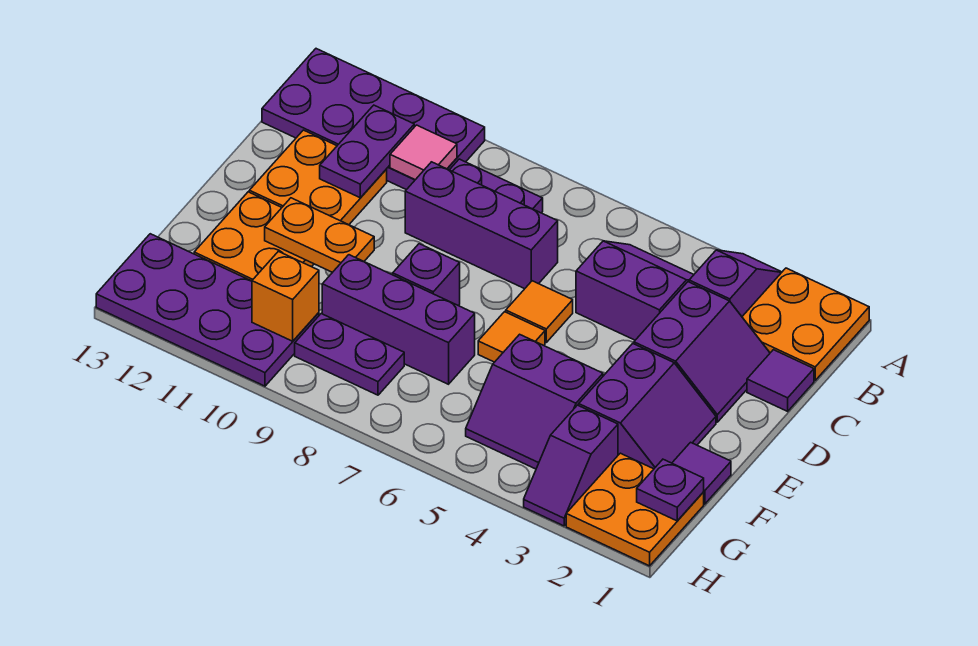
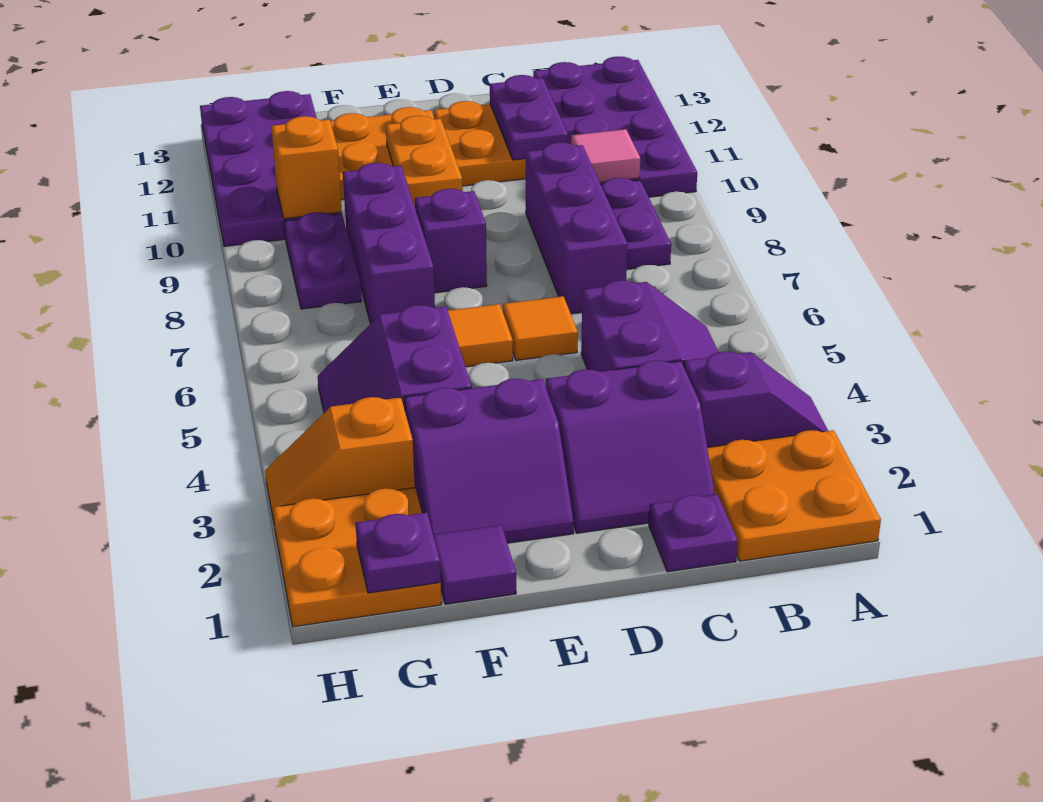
purple plate B11:C11 level 2 -> purple plate C11:C12 level 2
purple tile C1 level 1 -> purple plate C1 level 1
purple slope G3:H3 level 1 top G -> orange slope G3:H3 level 1 top G

